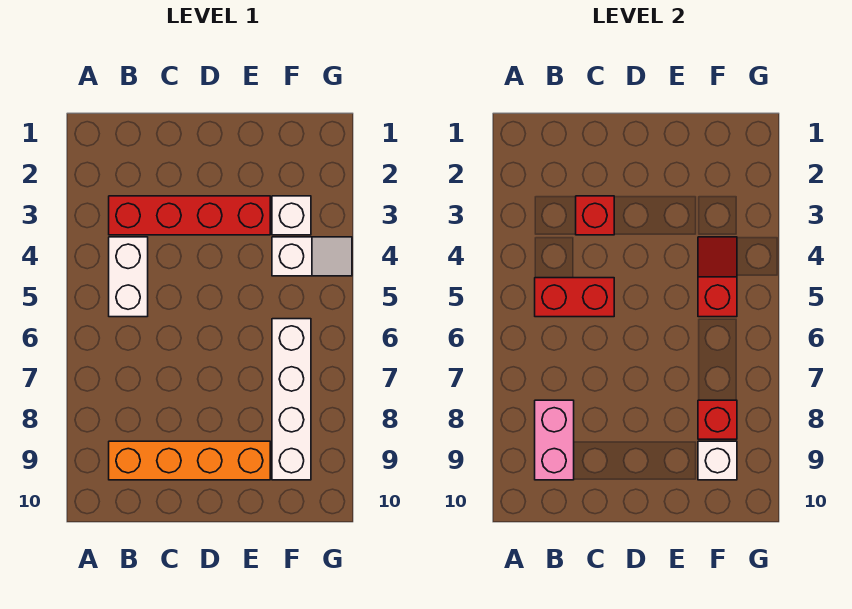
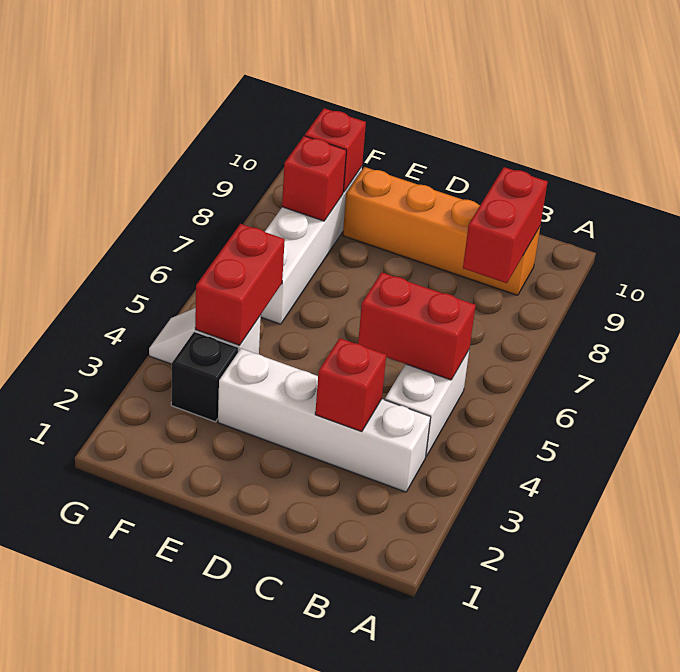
red brick B3:E3 level 1 -> white brick B3:E3 level 1
pink brick B8:B9 level 2 -> red brick B8:B9 level 2
white brick F3 level 1 -> black brick F3 level 1
red slope F4:F5 level 2 top 5 -> red brick F4:F5 level 2
white brick F9 level 2 -> red brick F9 level 2

